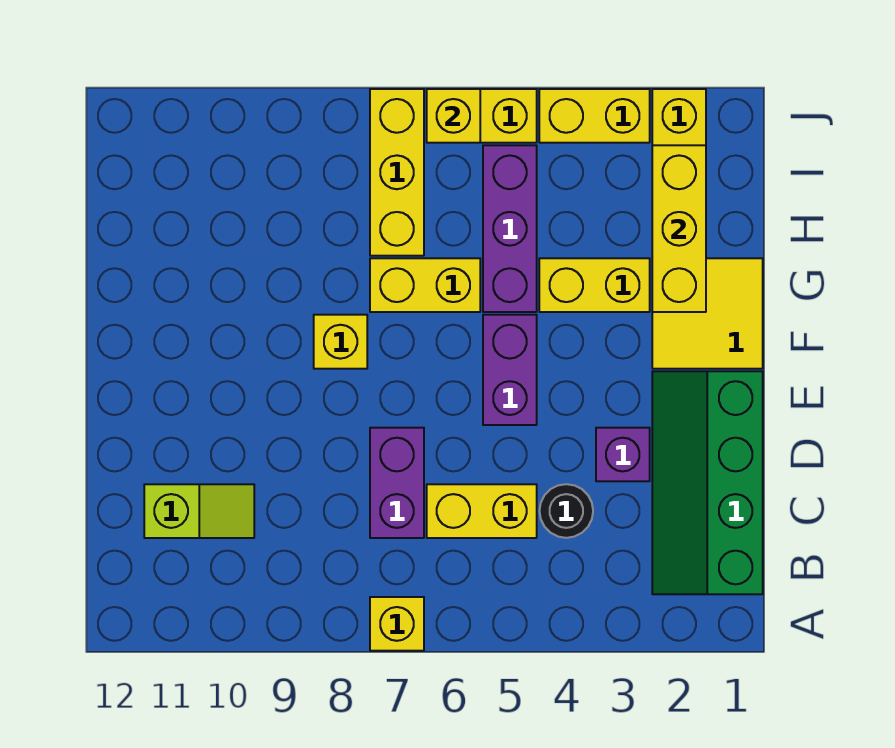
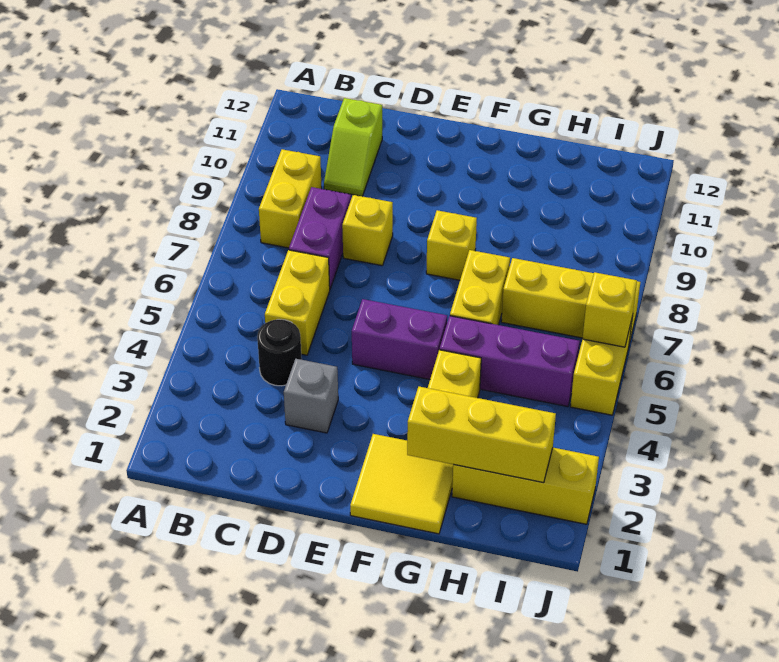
yellow brick A7 level 1 -> yellow brick D8 level 1
green slope B1:E2 level 1 top 1 -> none
purple brick C7:D7 level 1 -> purple brick C7:C8 level 1
purple brick D3 level 1 -> grey brick D3 level 1
yellow brick J3:J4 level 1 -> yellow brick B8:B9 level 1

